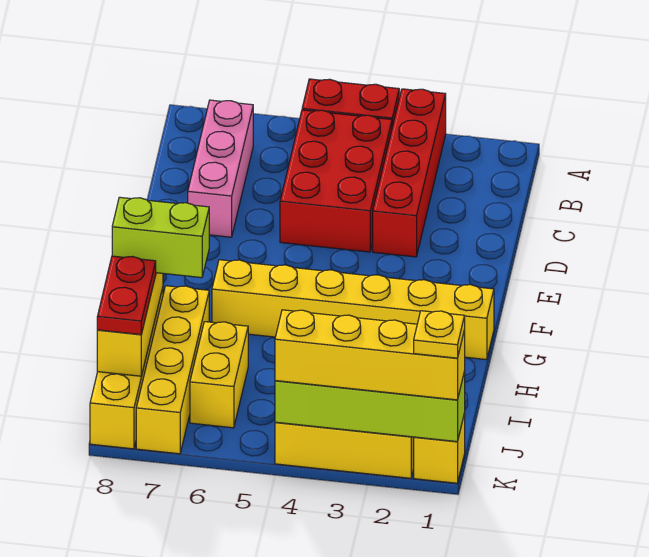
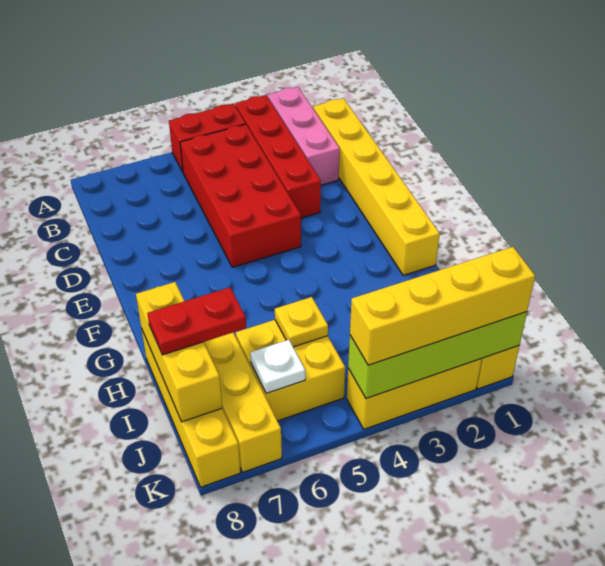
red brick B4:D5 level 1 -> red brick B4:E5 level 1
pink brick B7:D7 level 1 -> pink brick A2:C2 level 1
yellow brick G1:G6 level 1 -> yellow brick B1:G1 level 1
lime brick H7:H8 level 3 -> none
yellow brick I6:J6 level 1 -> yellow brick I5:J6 level 1
red plate I8:J8 level 3 -> red plate I7:I8 level 3
none -> white plate J6 level 2
yellow plate K1 level 4 -> yellow plate I5 level 2

